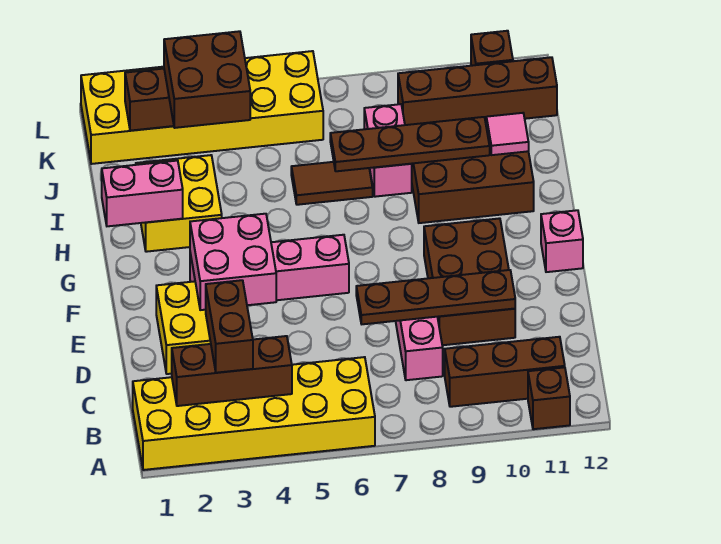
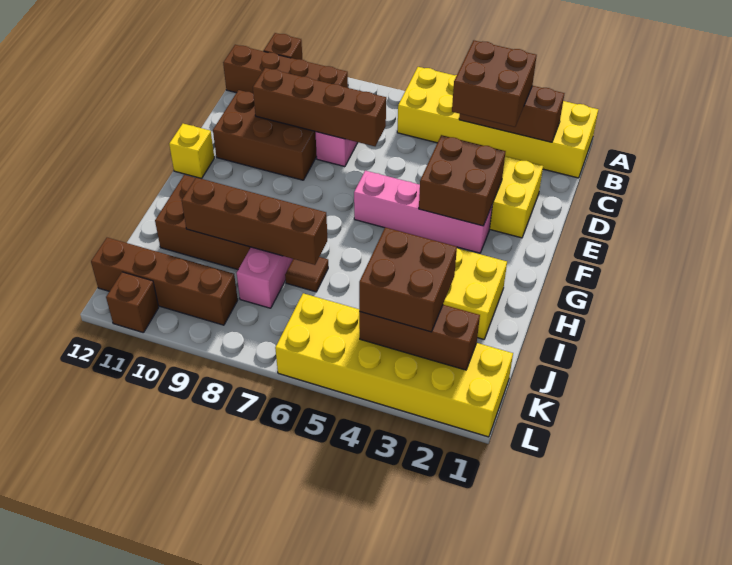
brown brick B3:C3 level 3 -> brown brick B3:C4 level 3
brown brick B9:B11 level 1 -> brown brick B9:B12 level 1
brown plate D7:D10 level 2 -> brown brick D7:D10 level 2
brown brick D9:F10 level 1 -> brown brick D9:E11 level 1
pink brick E3:F4 level 2 -> brown brick E3:F4 level 2
pink brick F12 level 1 -> yellow brick F12 level 1
pink brick H1:H2 level 2 -> none
brown tile I6:I7 level 1 -> brown tile I7 level 1
brown plate I7:I10 level 2 -> brown brick I7:I10 level 2
pink tile I11 level 2 -> none

